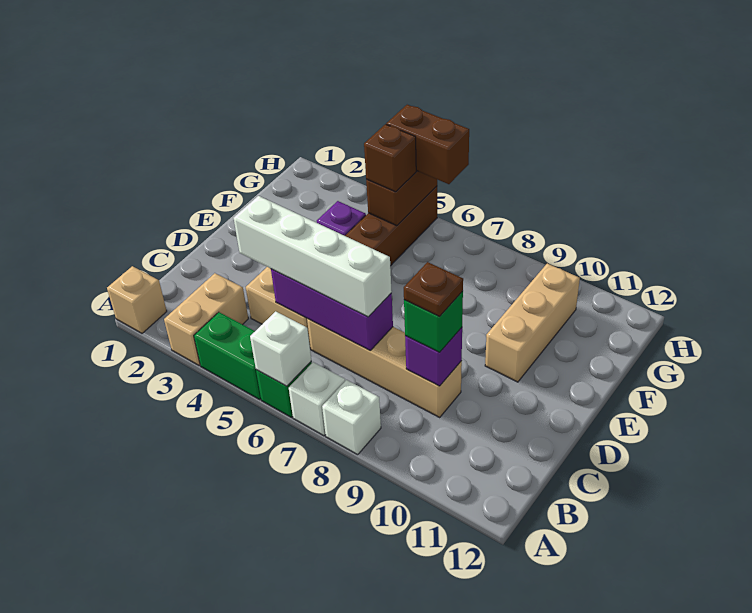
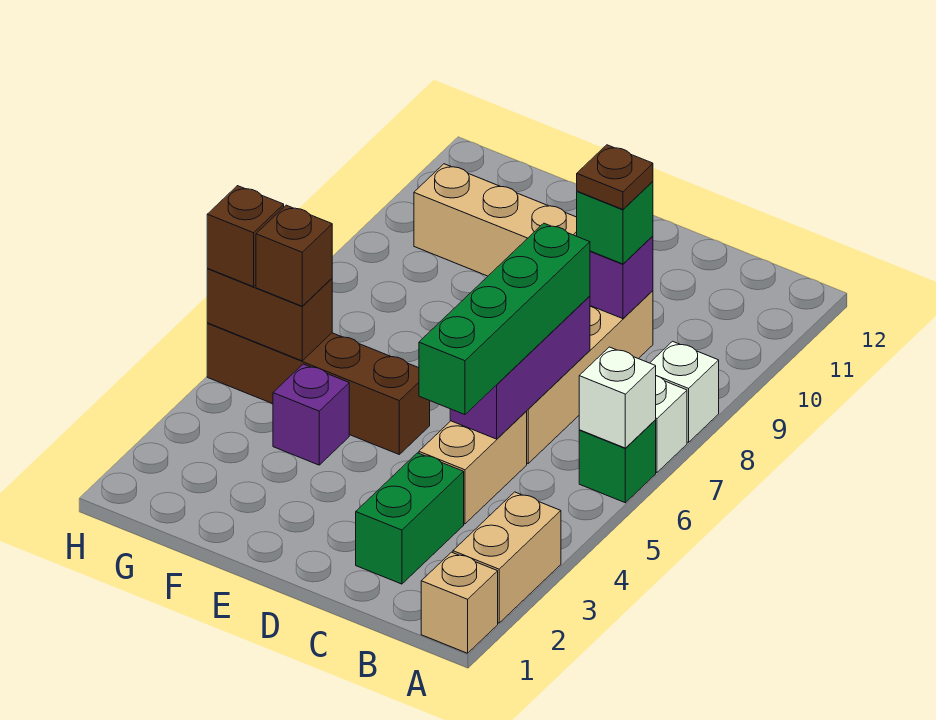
tan brick A3:B3 level 1 -> tan brick A2:A3 level 1
green brick A4:A5 level 1 -> green brick C2:C3 level 1
white brick C4:C7 level 3 -> green brick C4:C7 level 3
brown brick H5:H6 level 3 -> brown brick H5 level 3

